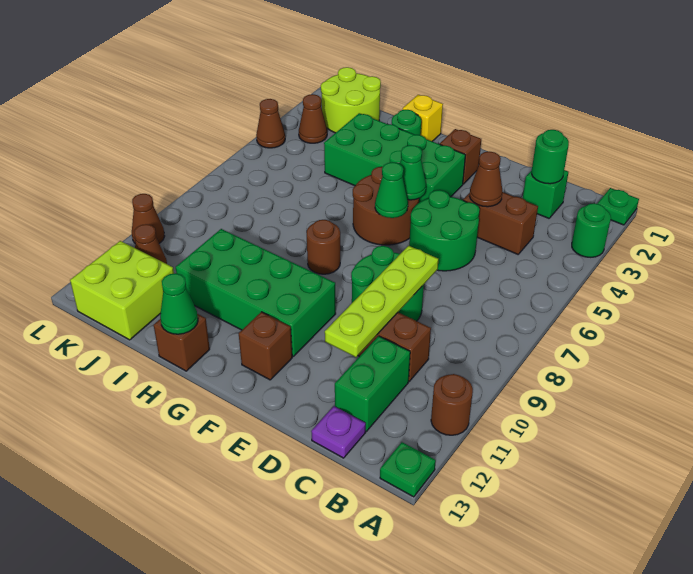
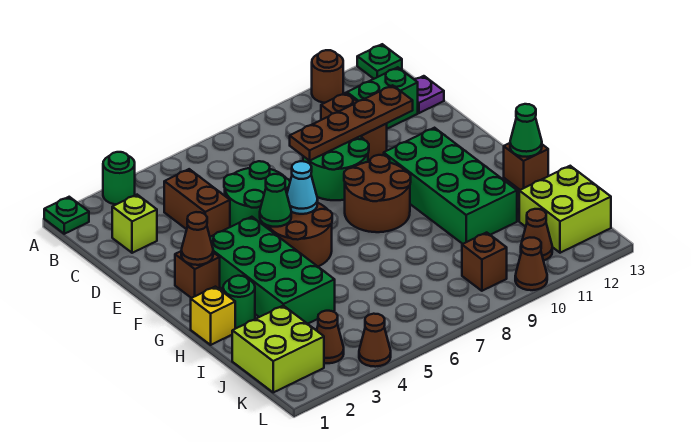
green brick C2 level 1 -> lime brick C2 level 1
green round brick C2 level 2 -> none
brown cone D4 level 2 -> brown cone F2 level 2
lime plate D8:D11 level 2 -> brown plate D8:D11 level 2
green cone F6 level 2 -> cyan cone F6 level 2
brown brick F12 level 1 -> brown brick K9 level 1
brown round brick G8 level 1 -> brown round brick F8:G9 level 1
lime round brick J1:K2 level 1 -> lime brick J1:K2 level 1

